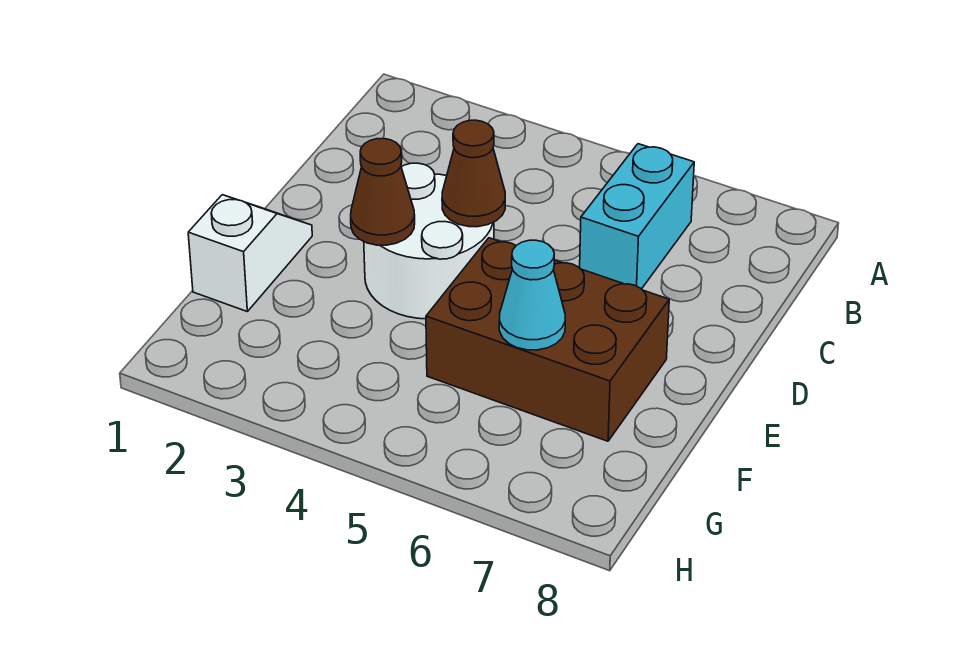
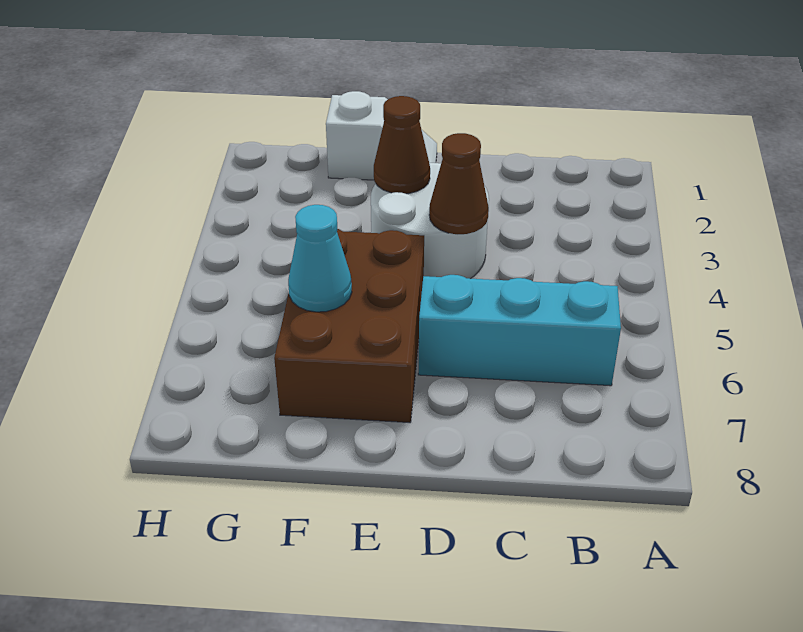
cyan brick B6:C6 level 1 -> cyan brick B6:D6 level 1

